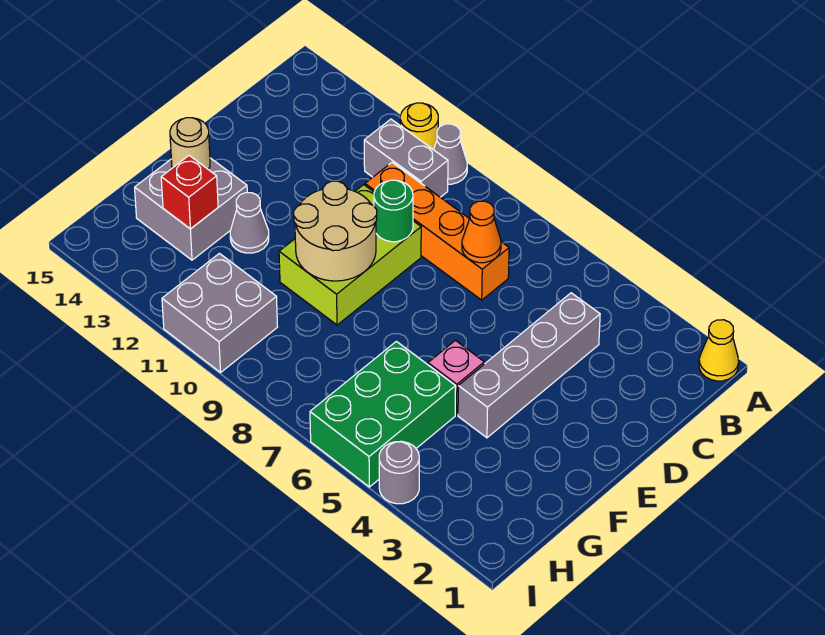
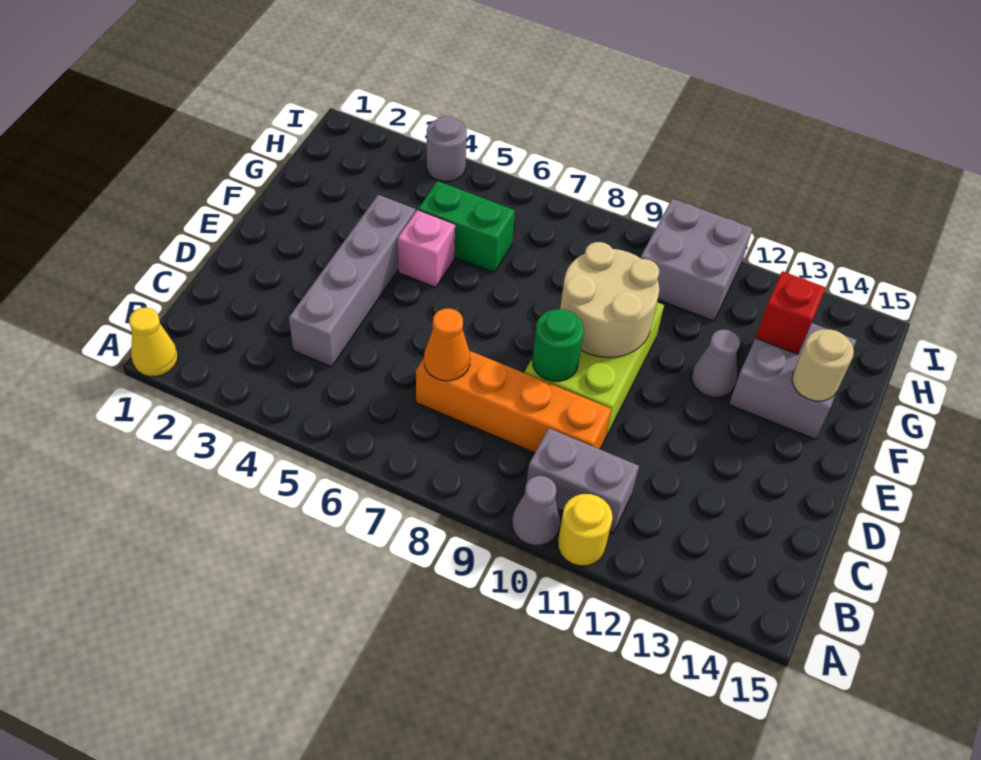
green brick G5:I6 level 1 -> green brick G5:G6 level 1

